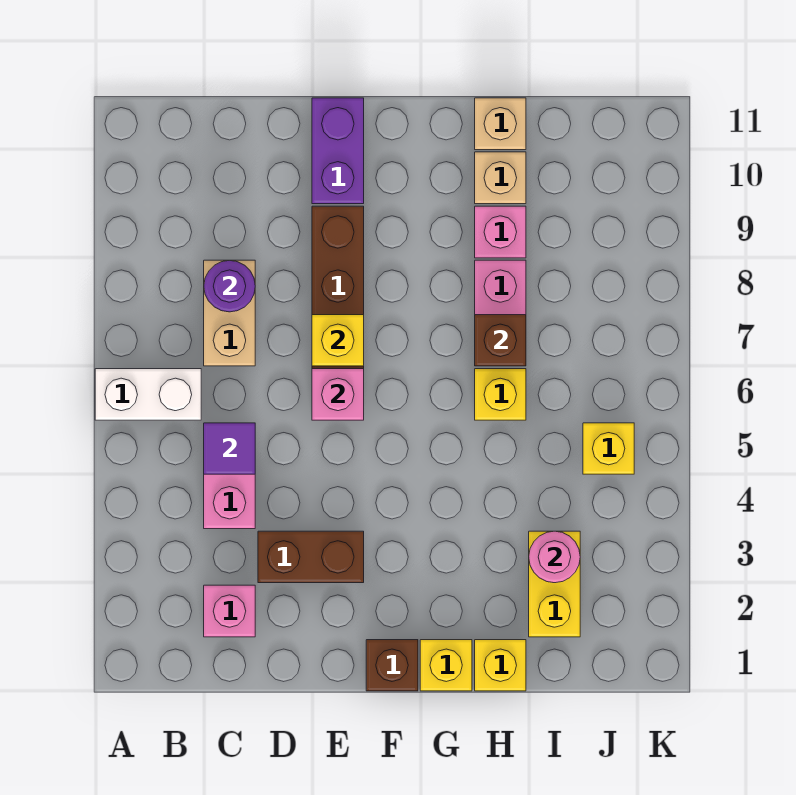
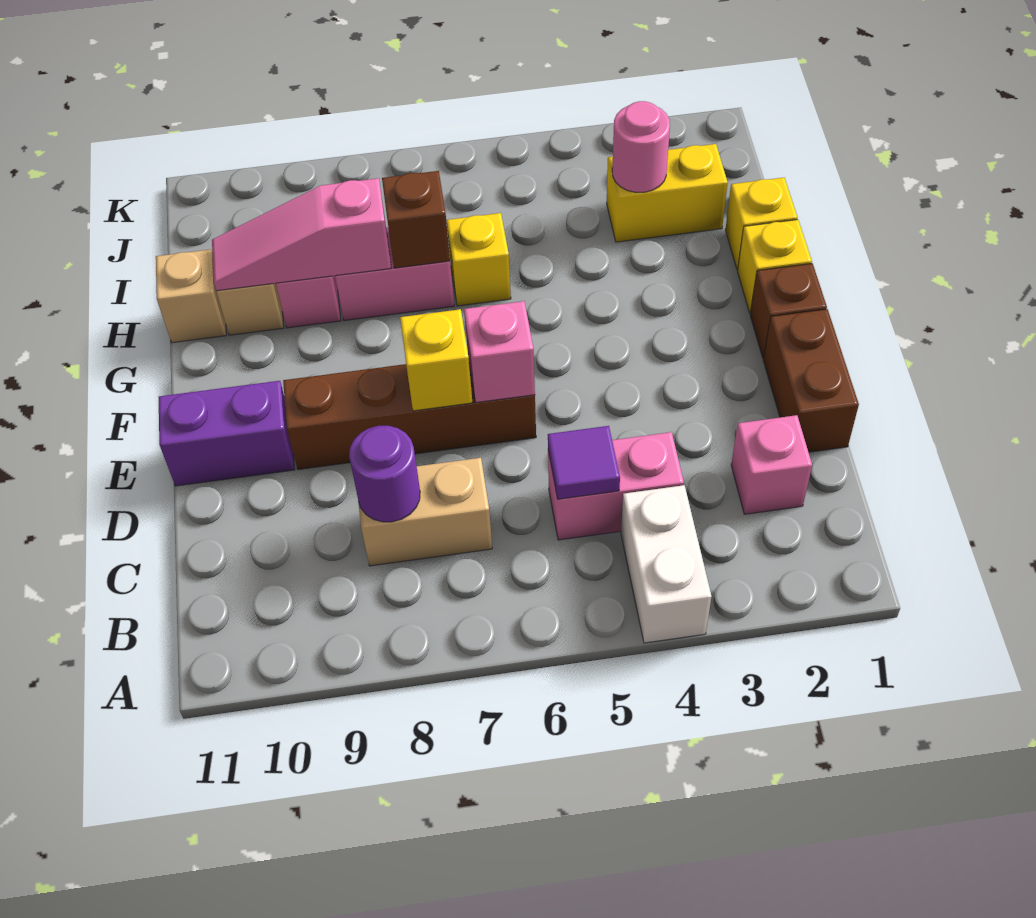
white brick A6:B6 level 1 -> white brick A4:B4 level 1
brown brick D3:E3 level 1 -> brown brick D1:E1 level 1
none -> pink slope H8:H10 level 2 top 8
yellow brick J5 level 1 -> none

